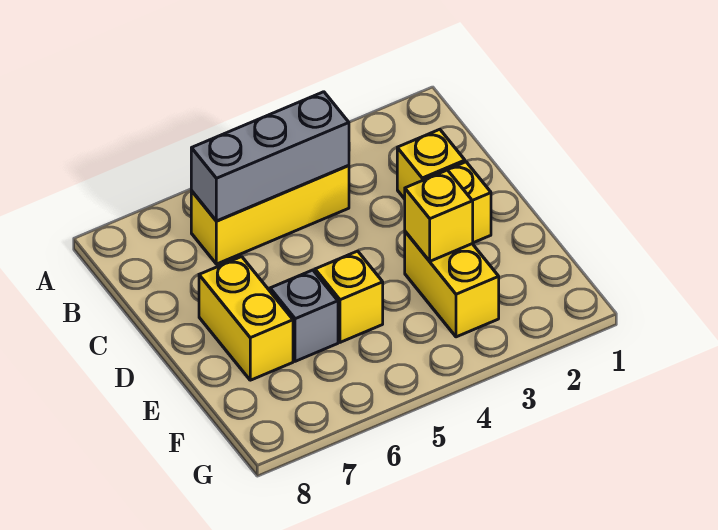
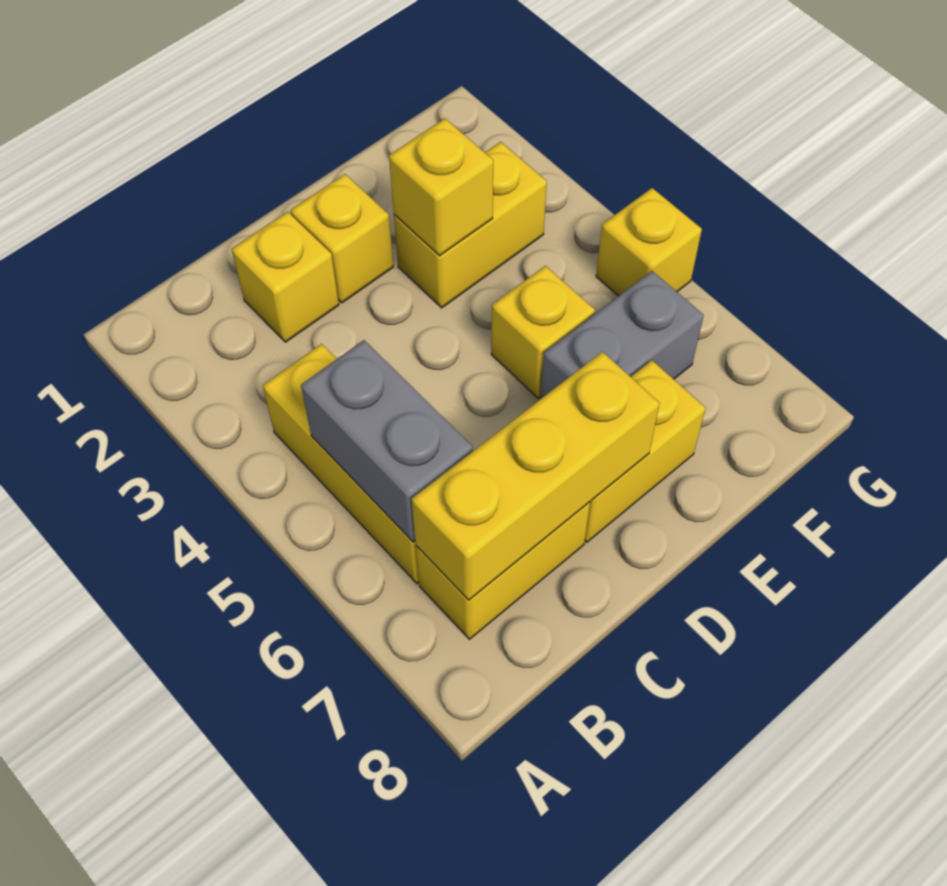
grey brick B4:B6 level 2 -> grey brick B5:B6 level 2
none -> yellow brick B7:C7 level 1
none -> yellow brick B7:D7 level 2
grey brick E6 level 1 -> grey brick E6:F6 level 1
none -> yellow brick G5 level 1

